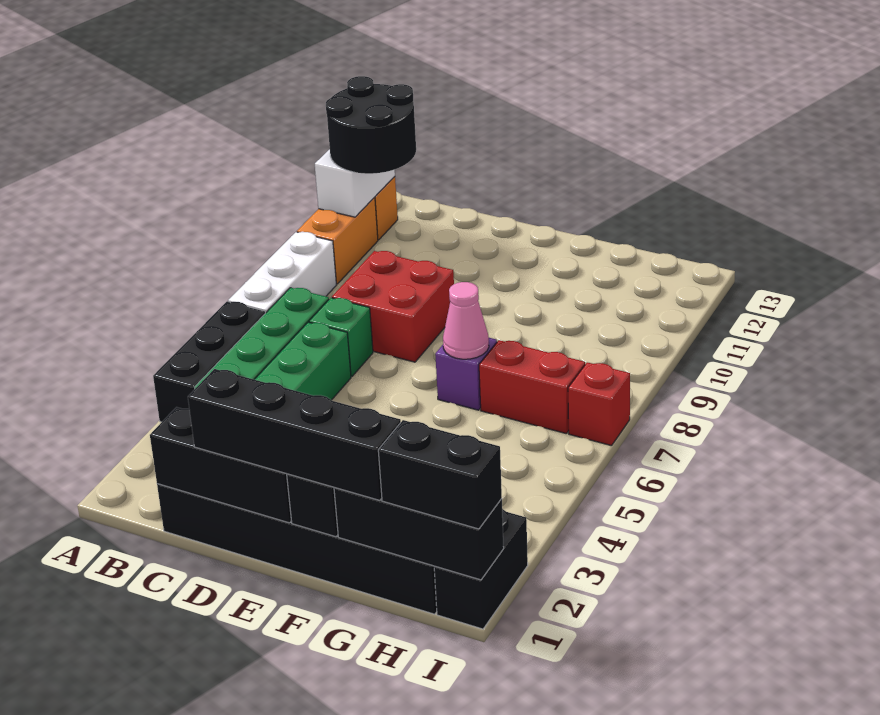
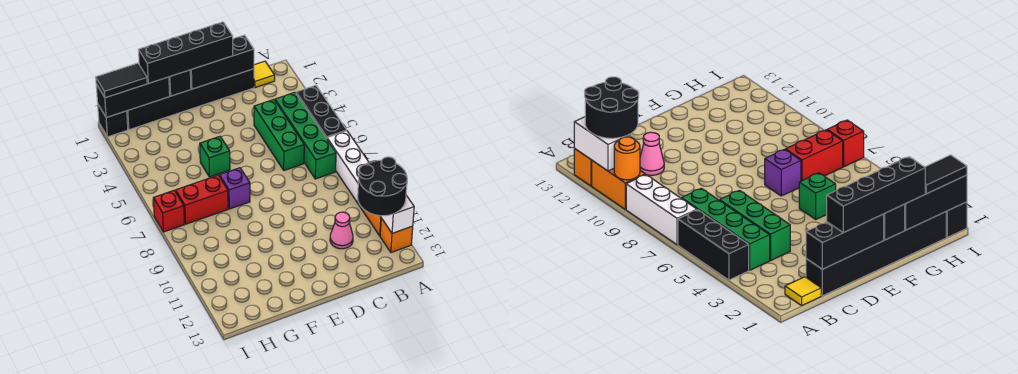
none -> orange round brick A10 level 2
none -> yellow tile B1 level 1
green brick C7 level 1 -> green brick F5 level 1
red brick C8:D9 level 1 -> none
pink cone F7 level 2 -> pink cone C11 level 1
black brick H1:I1 level 3 -> black tile H1:I1 level 3
black brick I1:I2 level 1 -> black brick I1 level 1

